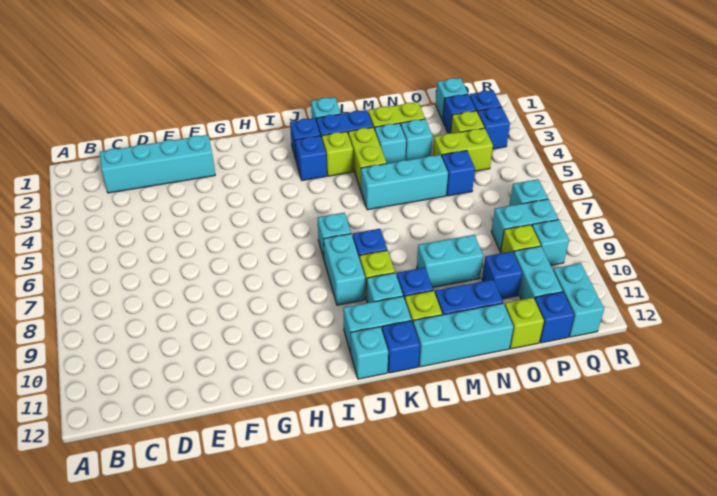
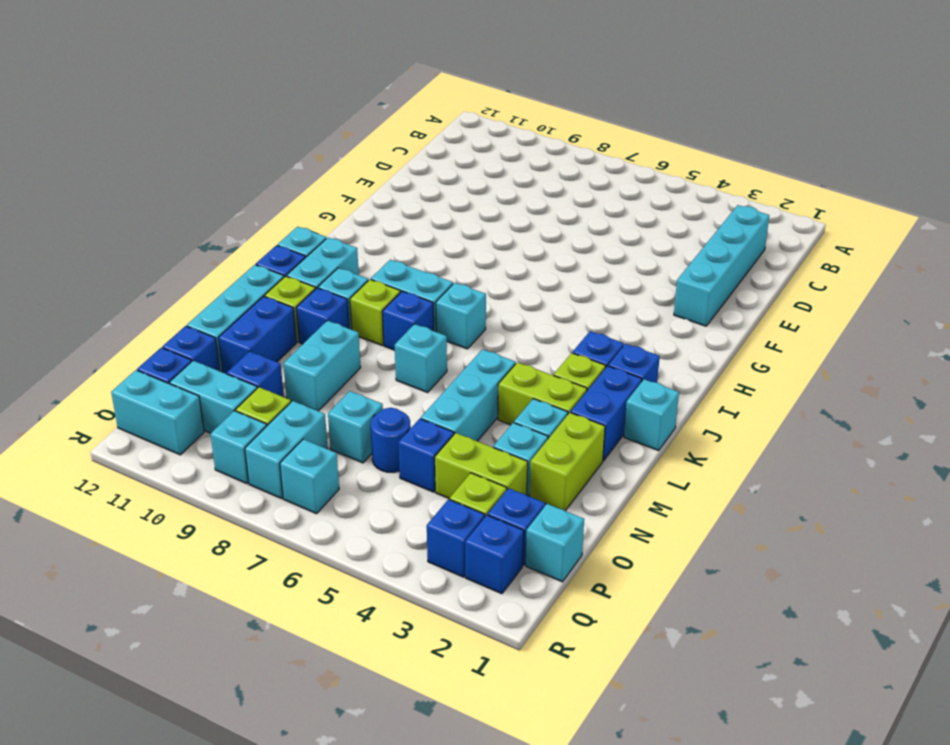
none -> cyan brick L7 level 1
lime brick O4:P4 level 1 -> lime brick O3:O4 level 1
none -> blue round brick O6 level 1
none -> cyan brick O7 level 1
lime brick O12 level 1 -> blue brick O12 level 1

